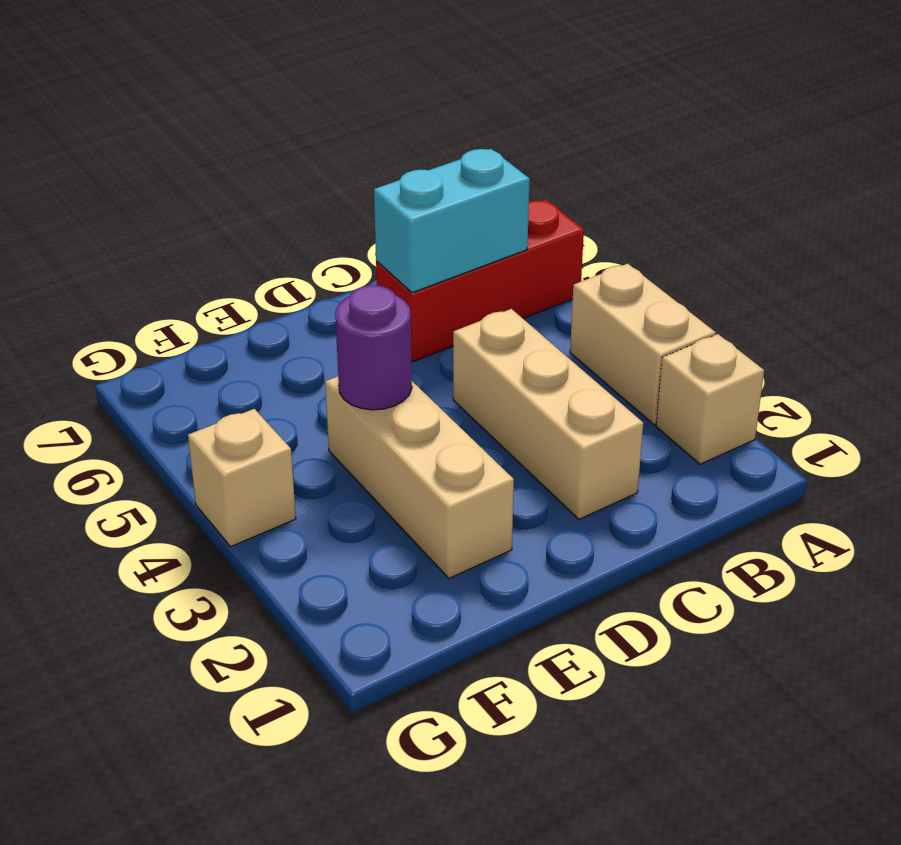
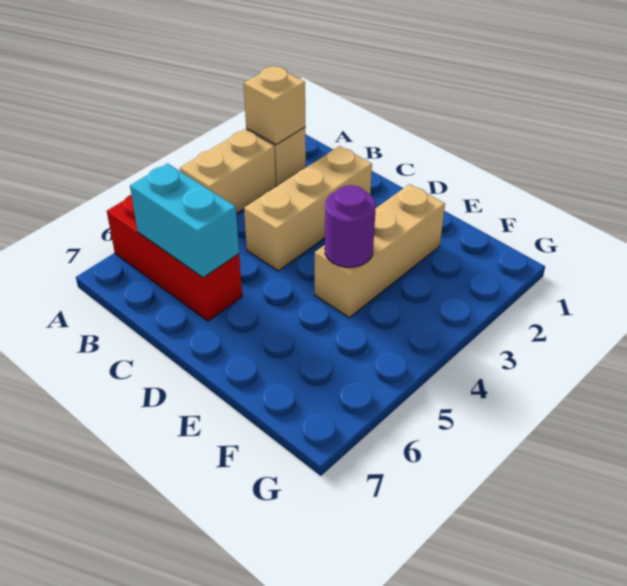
tan brick G4 level 1 -> tan brick A2 level 2

